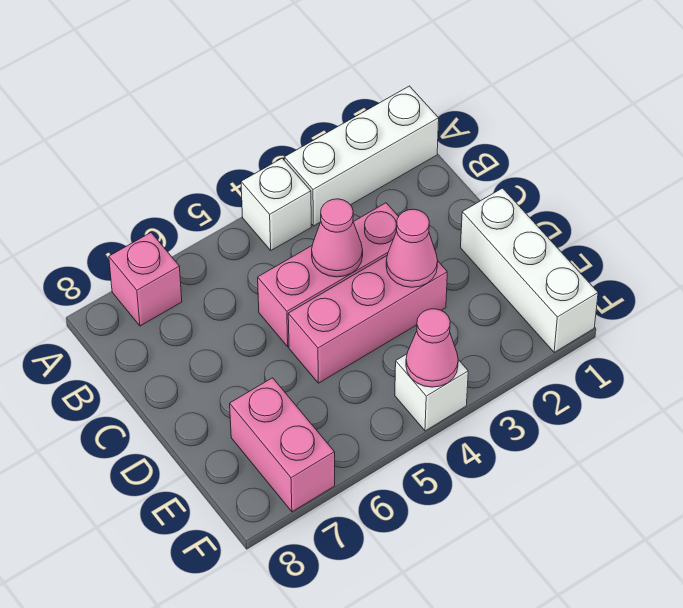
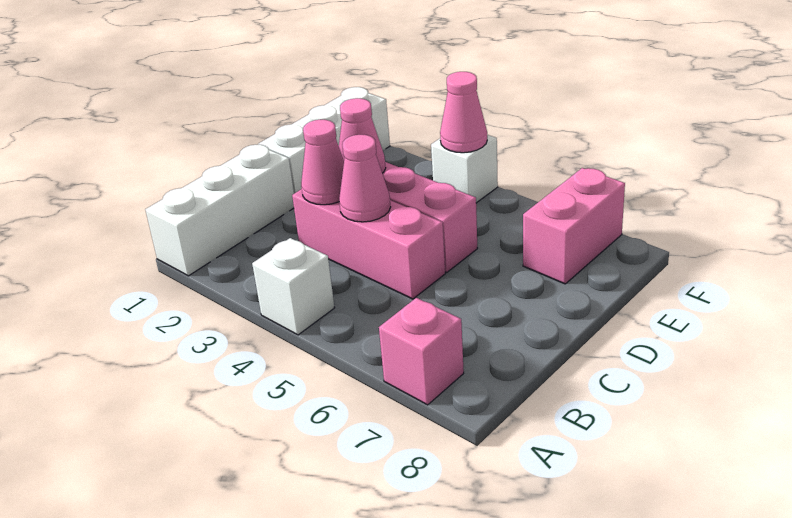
white brick A1:A3 level 1 -> white brick A1:C1 level 1
none -> pink cone C3 level 2

